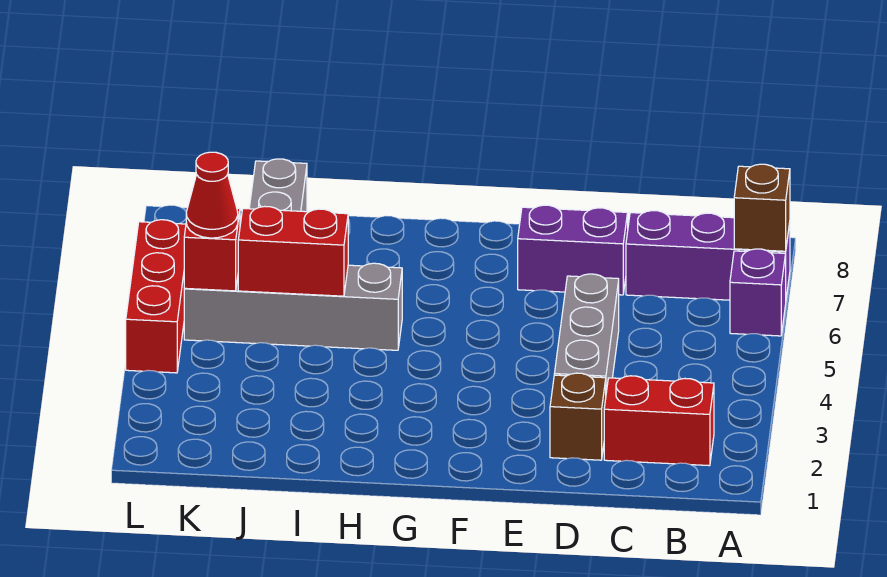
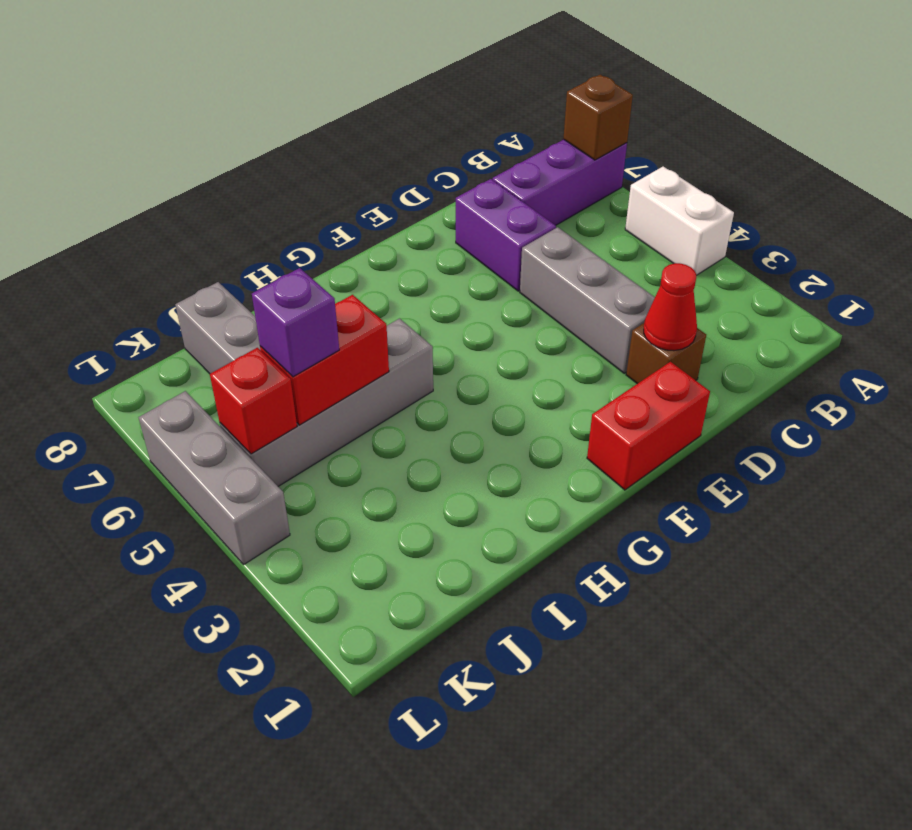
none -> white brick A4:A5 level 1
purple brick A6 level 1 -> purple brick J5 level 3
red brick B2:C2 level 1 -> red brick E1:F1 level 1
purple brick D7:E7 level 1 -> purple brick D6:D7 level 1
red cone K5 level 3 -> red cone D2 level 2
red brick L4:L6 level 1 -> grey brick L4:L6 level 1

